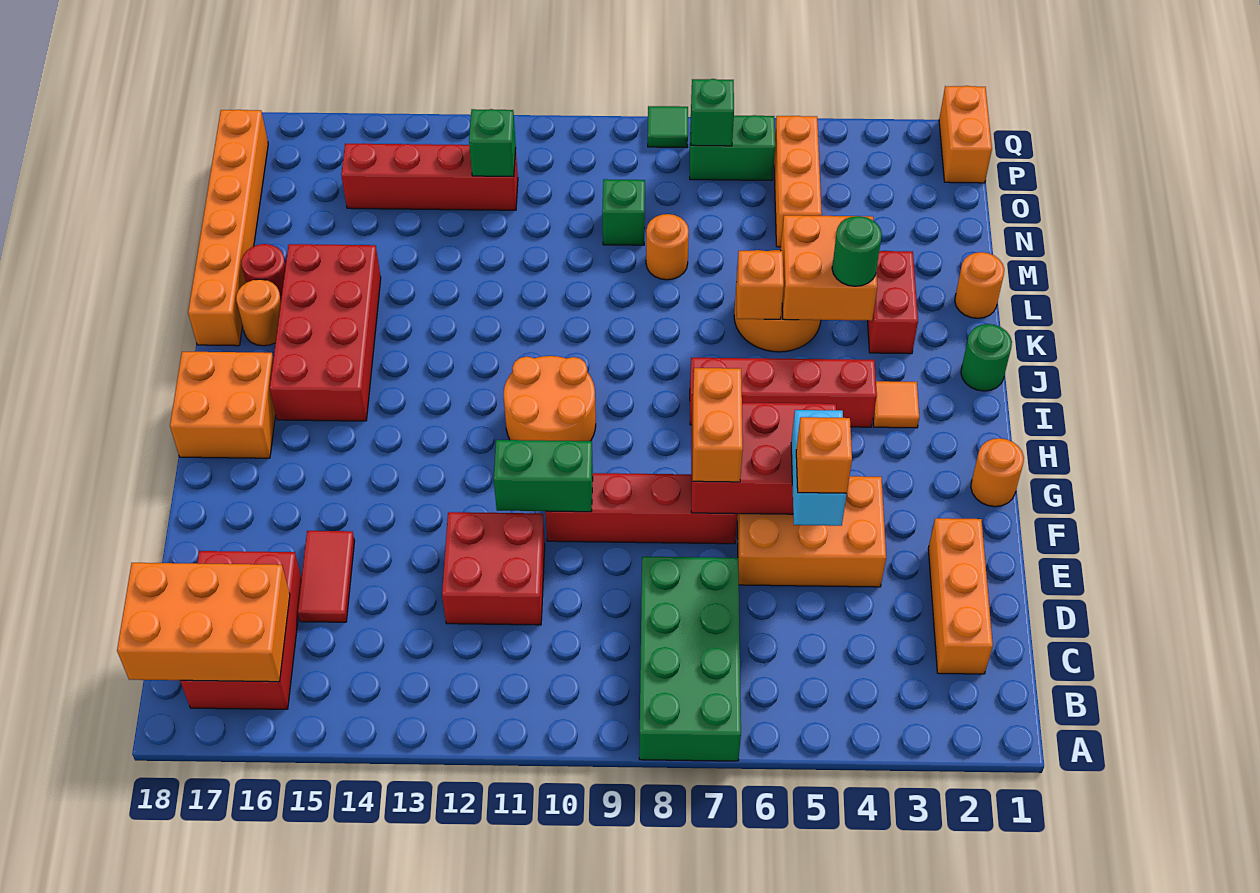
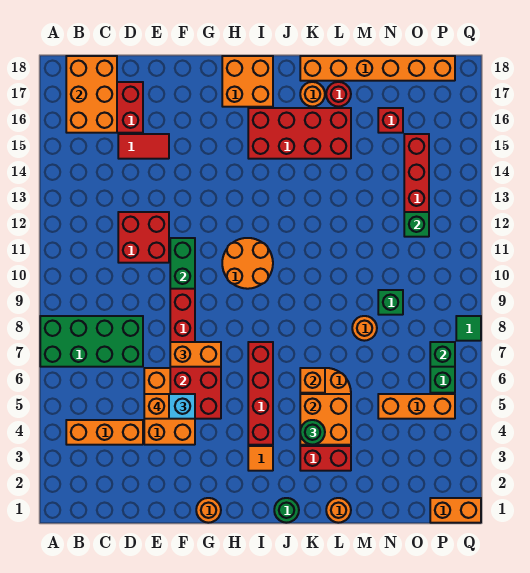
orange brick C2:E2 level 1 -> orange brick B4:D4 level 1
none -> red brick N16 level 1

